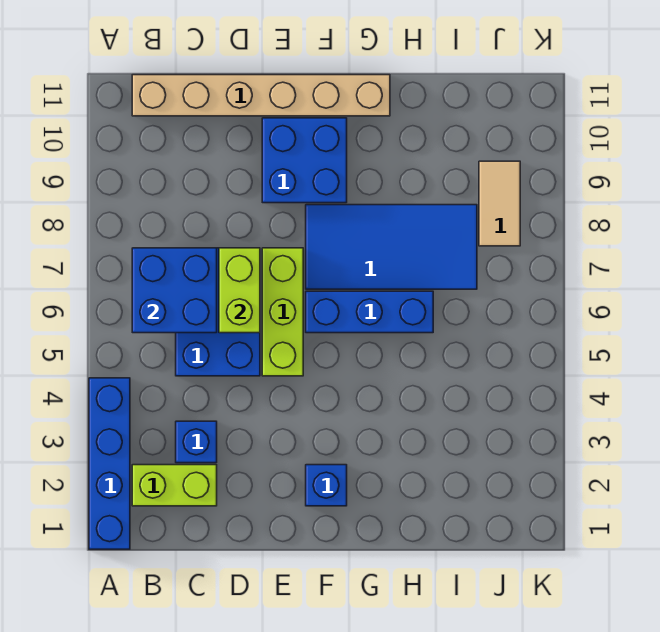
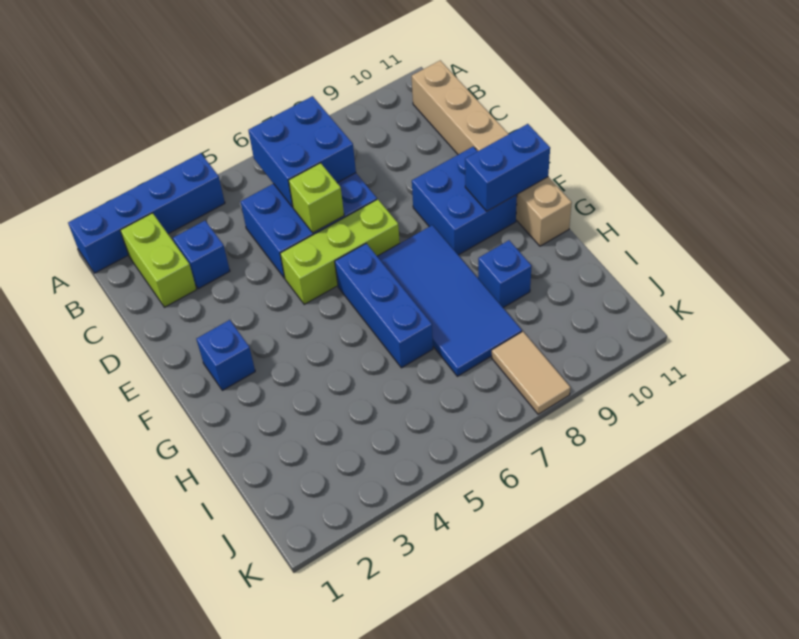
lime brick D6:D7 level 2 -> lime brick D6 level 2
none -> blue brick F10:F11 level 2
none -> blue brick H9 level 1
tan tile J8:J9 level 1 -> tan tile J8:K8 level 1

